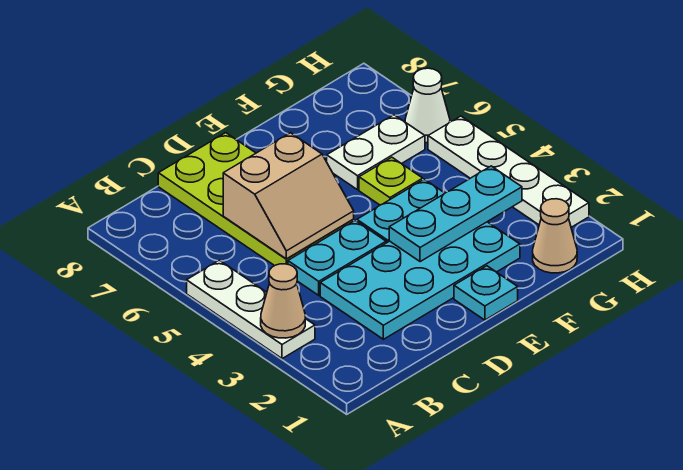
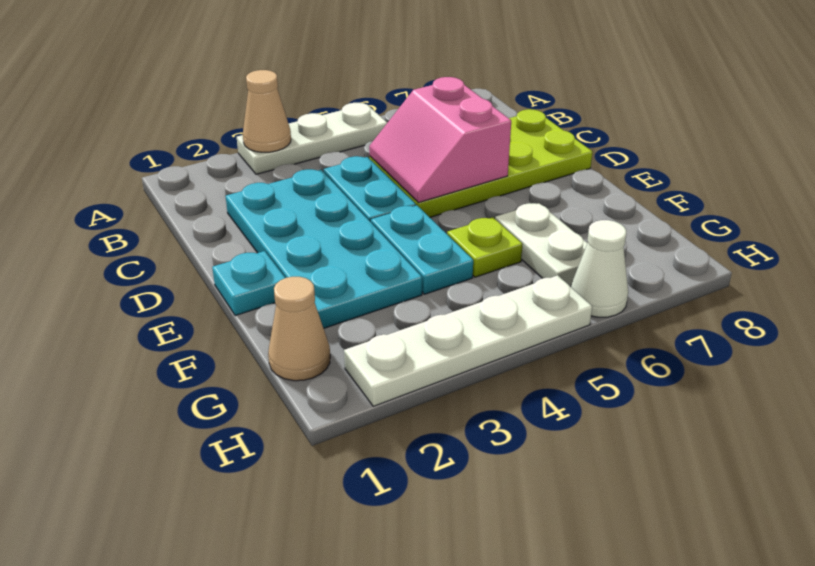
tan slope C5:D6 level 2 top 6 -> pink slope C5:D6 level 2 top 6
cyan plate E3:G3 level 2 -> none

